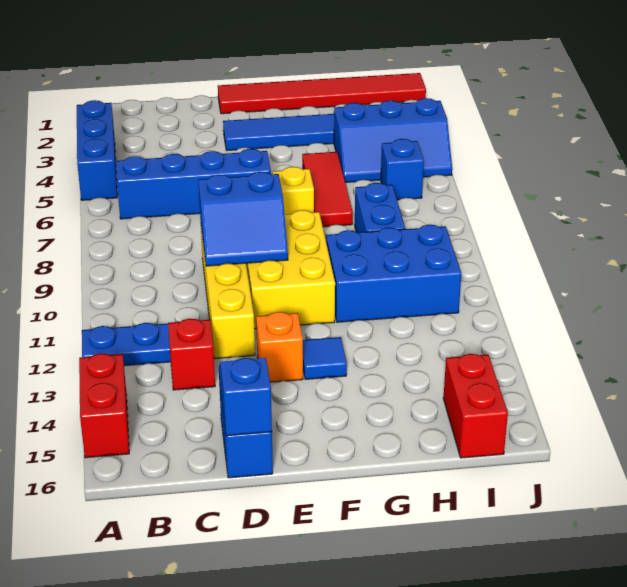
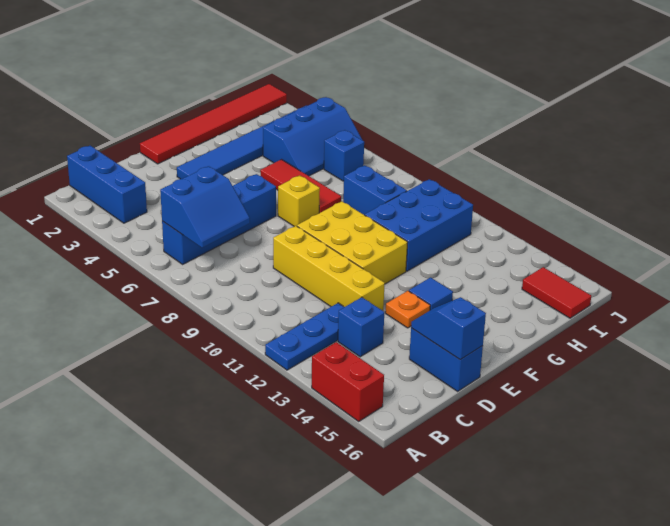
blue brick A3:A5 level 1 -> blue brick B1:B3 level 1
red brick C13 level 1 -> blue brick C13 level 1
blue slope D9:E10 level 2 top 9 -> blue slope B6:C7 level 2 top 6
orange brick E13 level 1 -> orange plate E13 level 1
red brick I15:I16 level 1 -> red tile I15:I16 level 1

